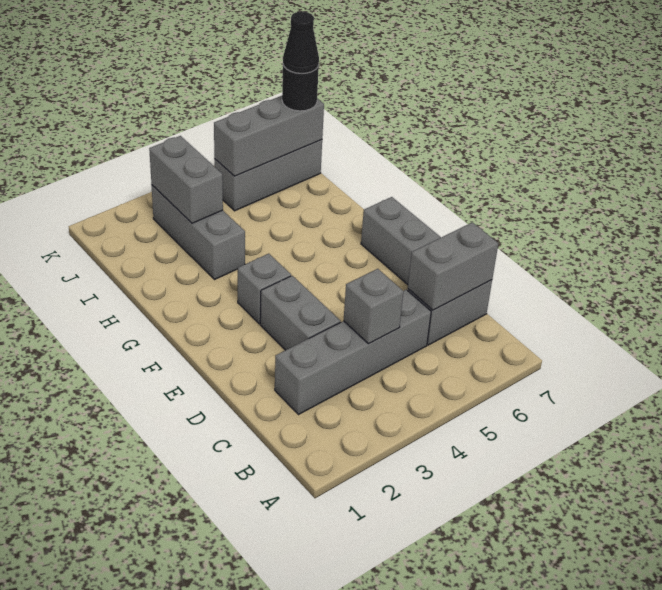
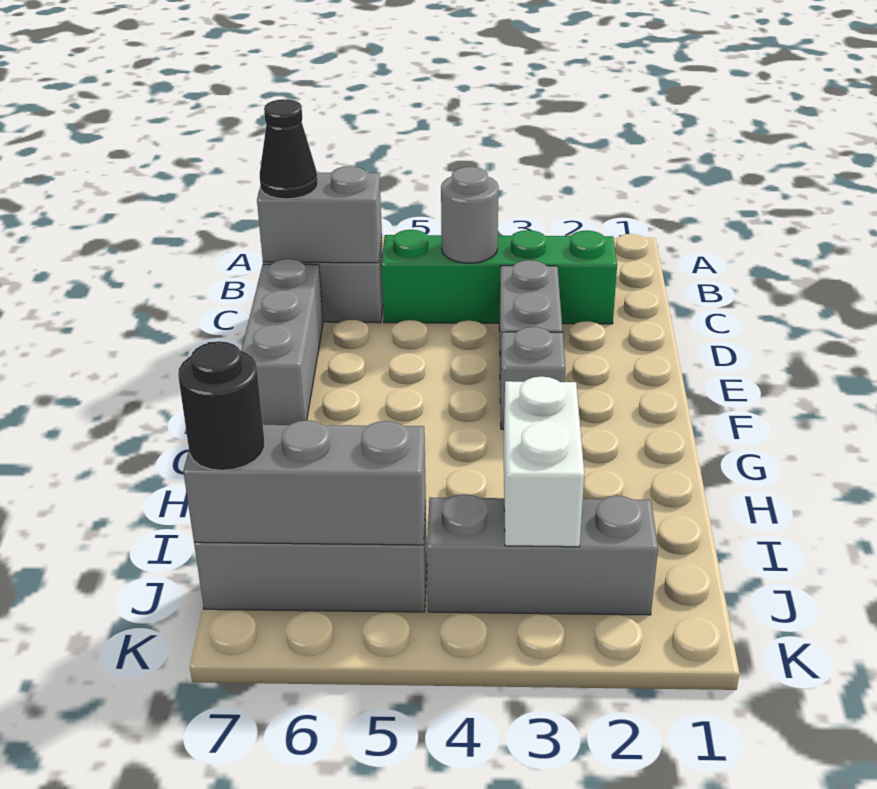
grey brick C2:C5 level 1 -> green brick C2:C5 level 1
grey brick C4 level 2 -> grey round brick C4 level 2
grey brick H3:J3 level 1 -> grey brick J2:J4 level 1
grey brick I3:J3 level 2 -> white brick I3:J3 level 2
black cone J7 level 4 -> black cone C7 level 3

